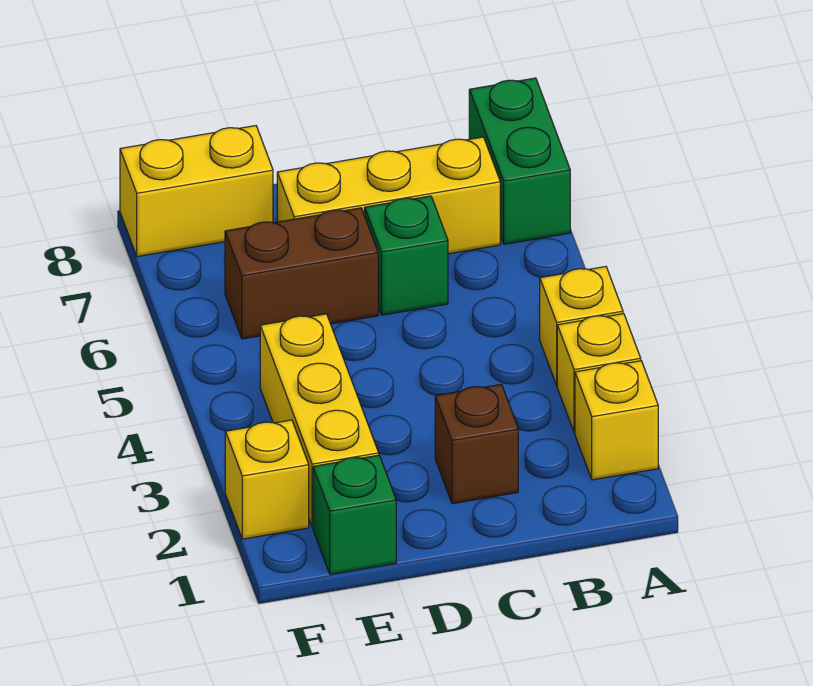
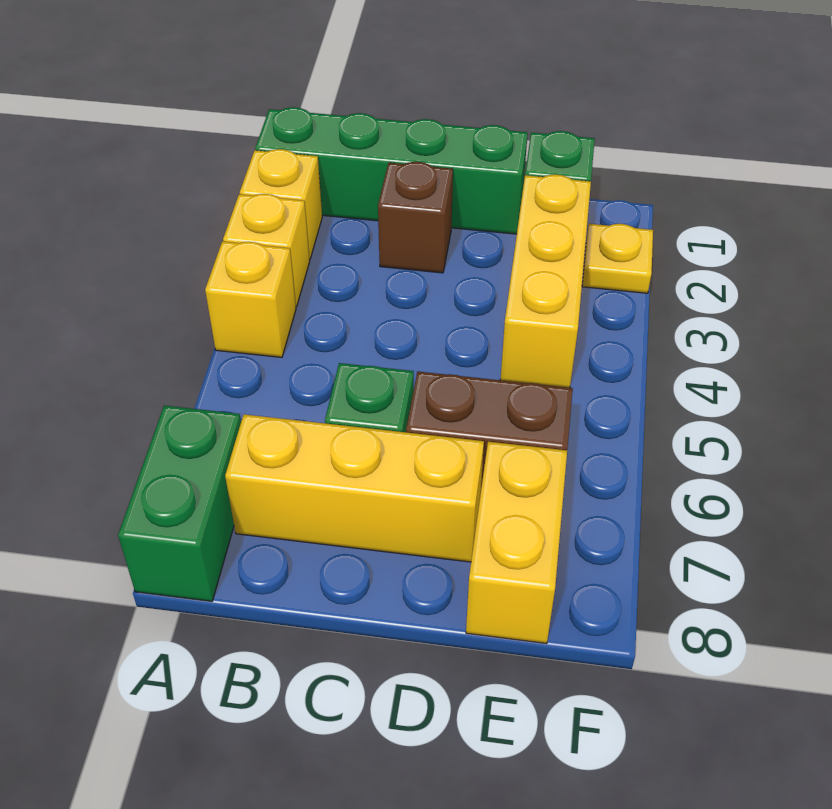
none -> green brick A1:D1 level 1
yellow brick E8:F8 level 1 -> yellow brick E7:E8 level 1
yellow brick F2 level 1 -> yellow plate F2 level 1

